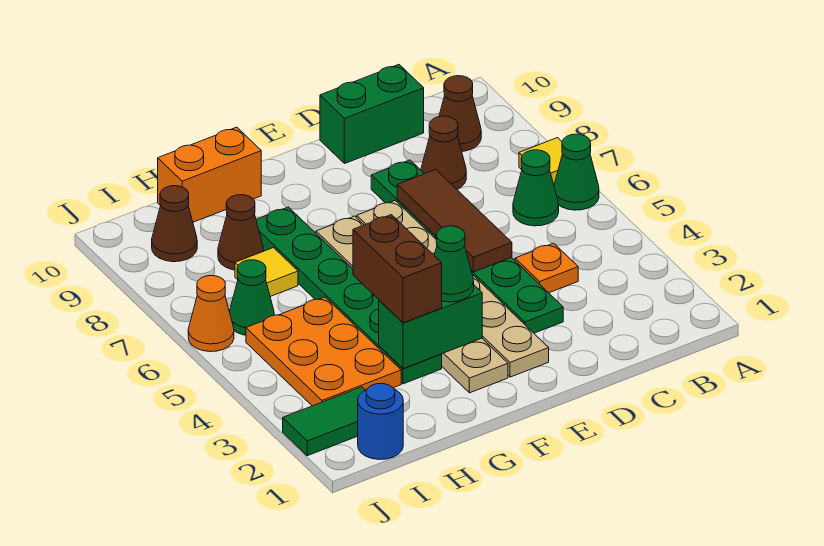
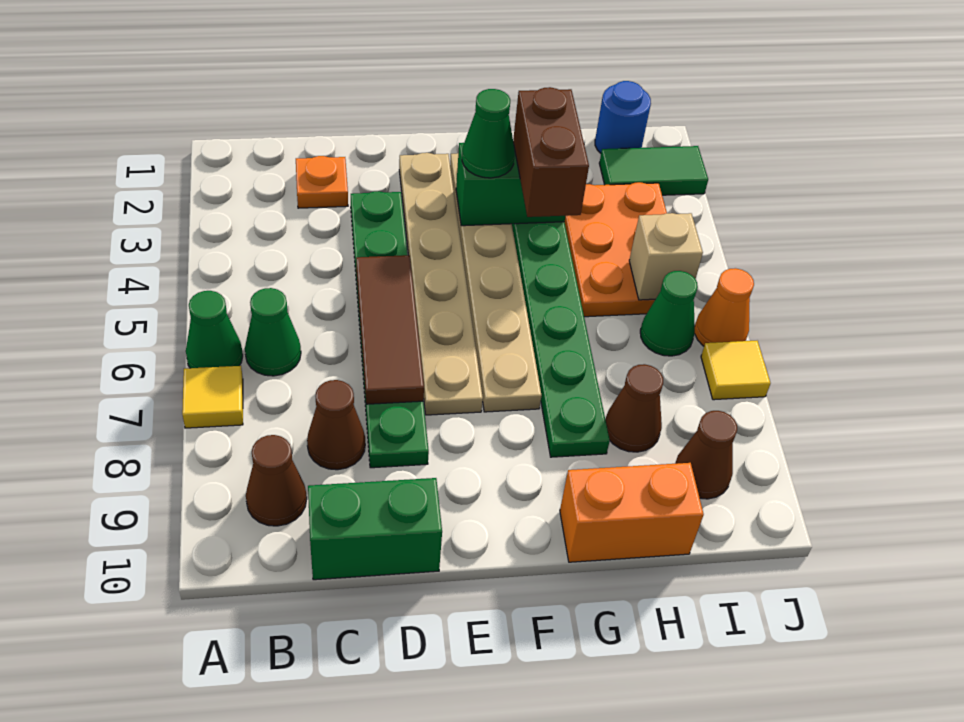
orange plate C4 level 1 -> orange plate C2 level 1
yellow tile H7 level 1 -> yellow tile J7 level 1
none -> tan brick I5 level 2

